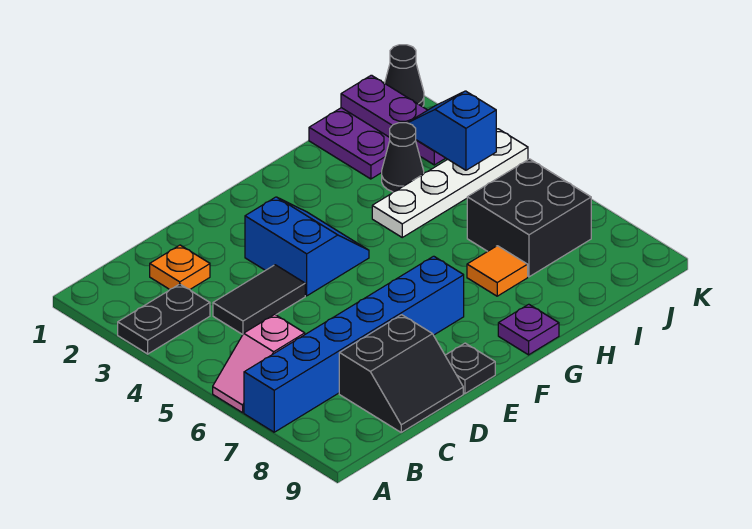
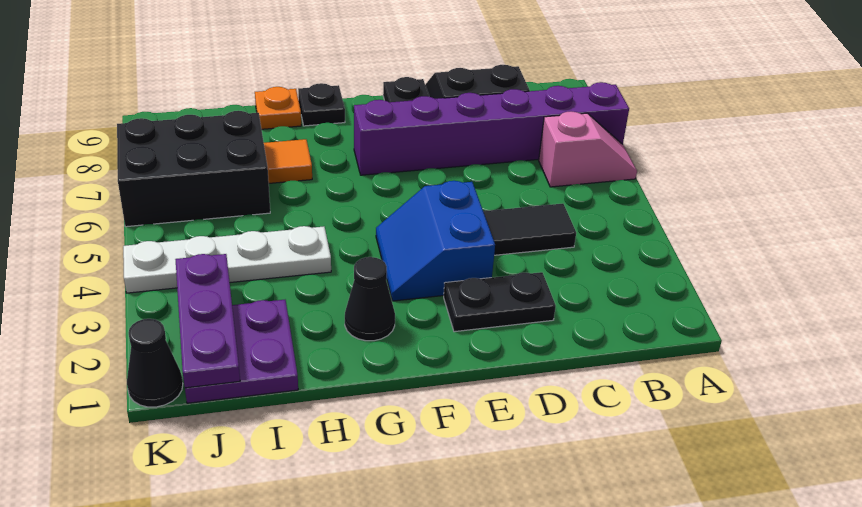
black plate A3:B3 level 1 -> black plate D2:E2 level 1
blue brick A7:F7 level 1 -> purple brick A7:F7 level 1
orange plate C2 level 1 -> orange plate H9 level 1
purple plate G9 level 1 -> black plate G9 level 1
black cone I3 level 1 -> black cone G2 level 1
black brick I6:J7 level 1 -> black brick I6:K7 level 1
blue slope J3:J4 level 3 top 4 -> none

